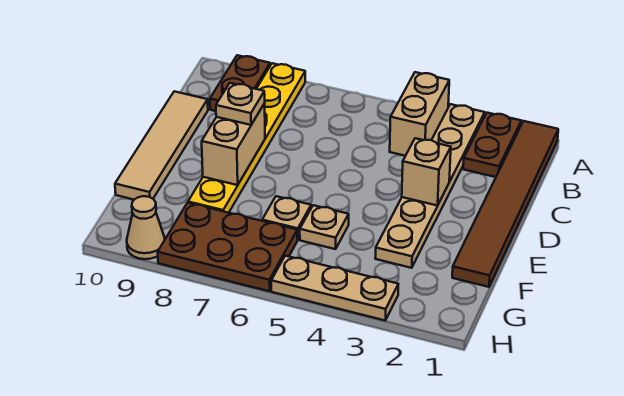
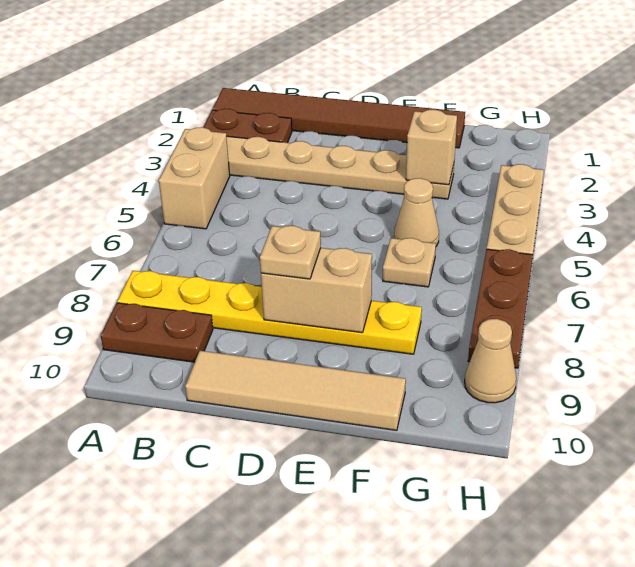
tan brick A4:B4 level 1 -> tan brick A4:A5 level 1
tan brick D3 level 2 -> tan brick F3 level 2
tan plate F5 level 1 -> tan cone F5 level 1
brown plate G6:H8 level 1 -> brown plate H6:H8 level 1

